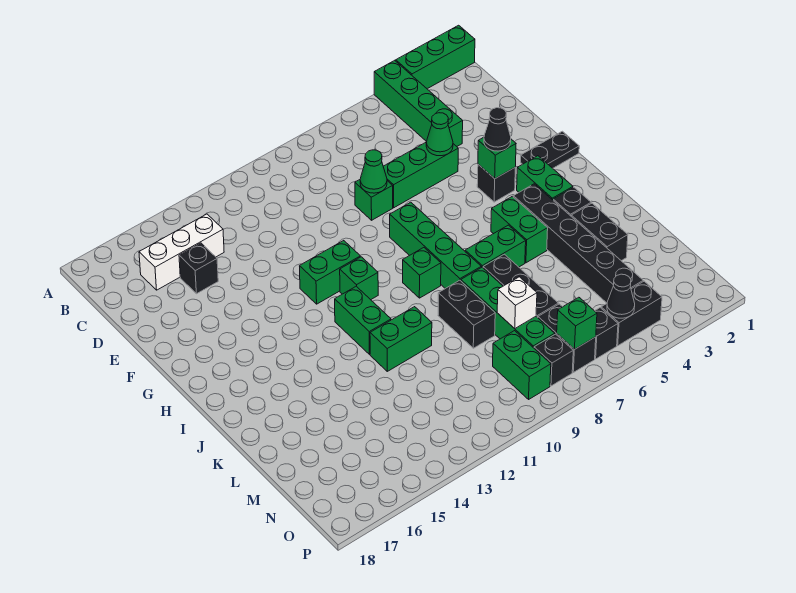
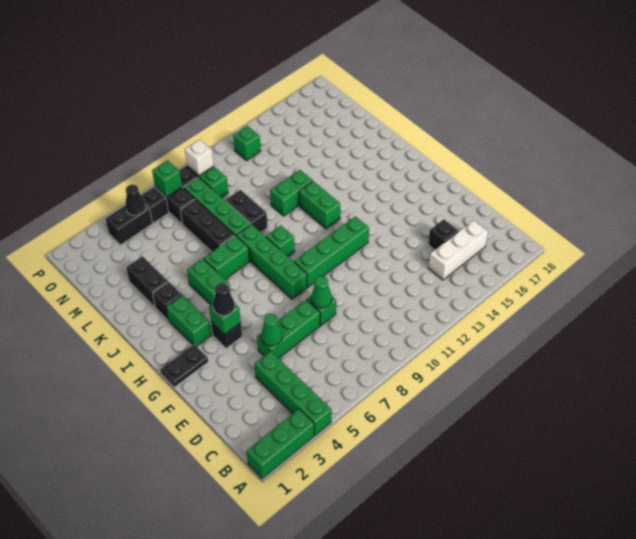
green brick G11:G12 level 1 -> green brick G9:G12 level 1
green brick H11 level 1 -> green brick O12 level 1
black brick I4:N4 level 1 -> none
white brick M8 level 2 -> white brick O9 level 2

